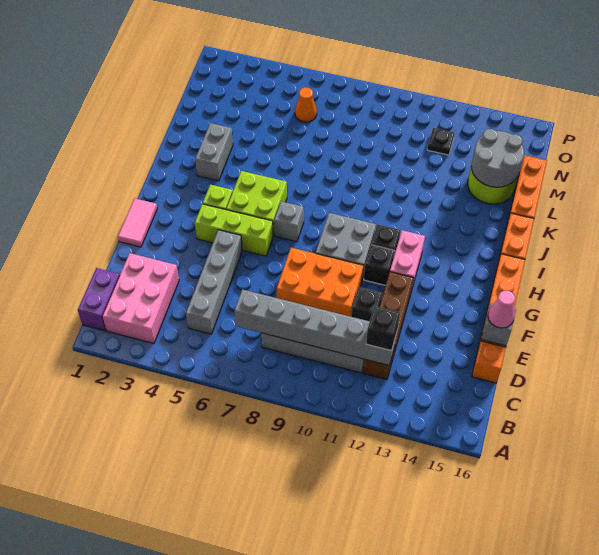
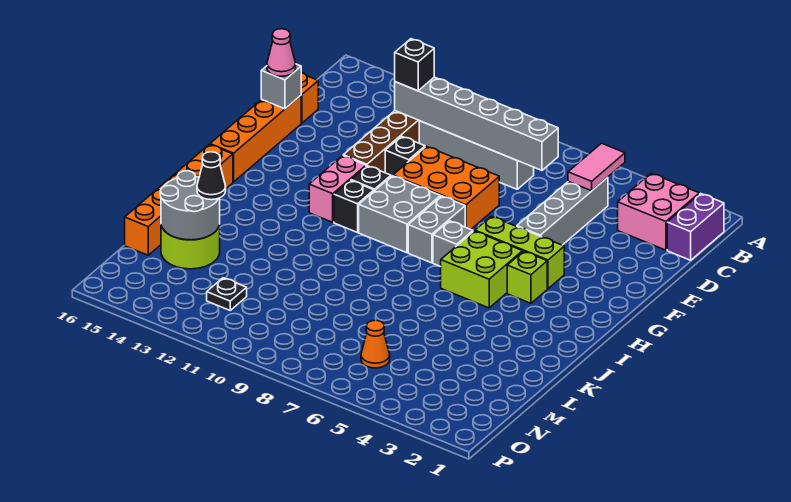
pink brick B2:D3 level 1 -> pink brick B2:C3 level 1
pink tile F1:G1 level 1 -> pink tile B5:C5 level 2
grey brick J3:K3 level 1 -> grey brick G8:H8 level 1
none -> black cone L14 level 3

